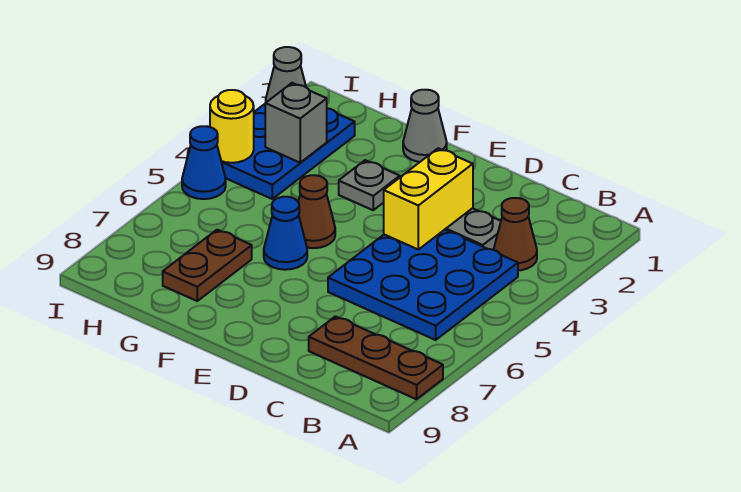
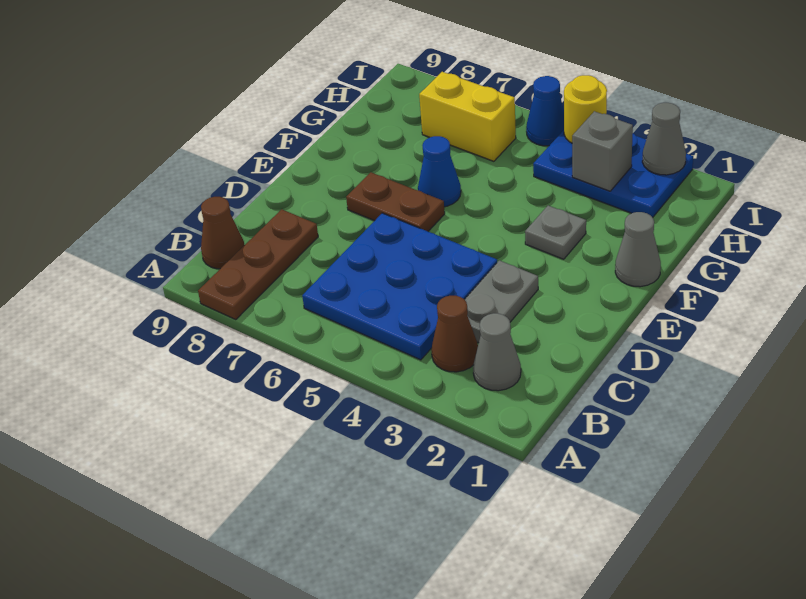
none -> grey cone B2 level 1
yellow brick D3:D4 level 2 -> yellow brick H6:H7 level 1
brown cone F5 level 1 -> brown cone B9 level 1
brown plate G7:G8 level 1 -> brown plate E6:E7 level 1

